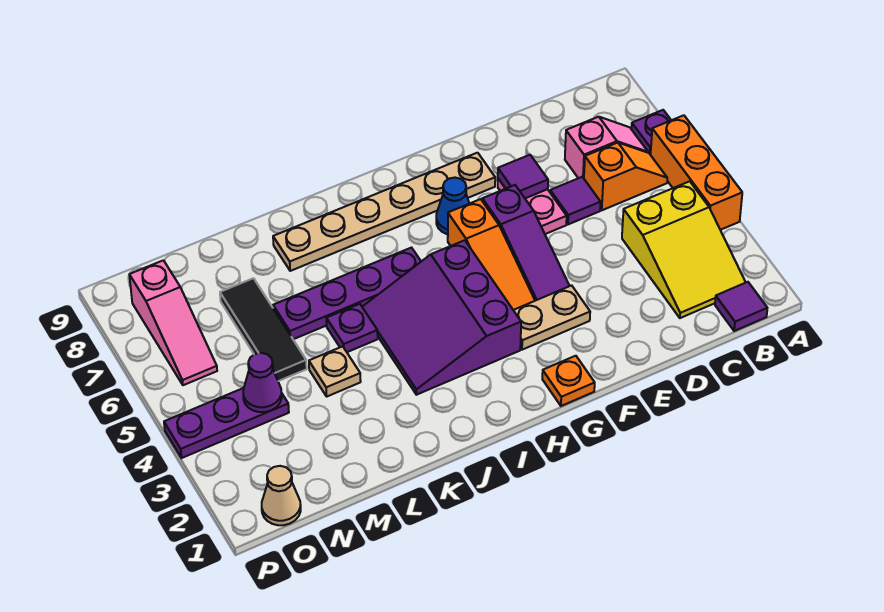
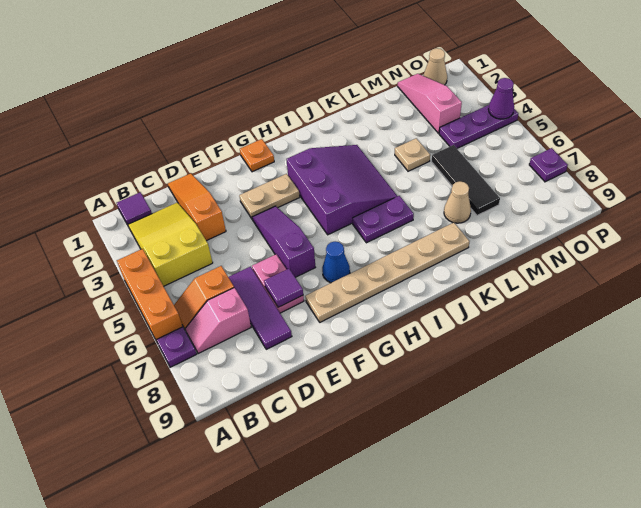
purple tile D6 level 1 -> purple tile D6:D8 level 1
orange slope G4:G6 level 1 top 6 -> orange slope D1:D3 level 1 top 3
purple plate I6:L6 level 1 -> purple plate I6:J6 level 1
purple plate K5 level 1 -> purple plate P7 level 1
none -> tan cone L7 level 1
purple cone N4 level 2 -> purple cone P4 level 2
pink slope O6:O8 level 1 top 8 -> pink slope N1:N3 level 1 top 3

